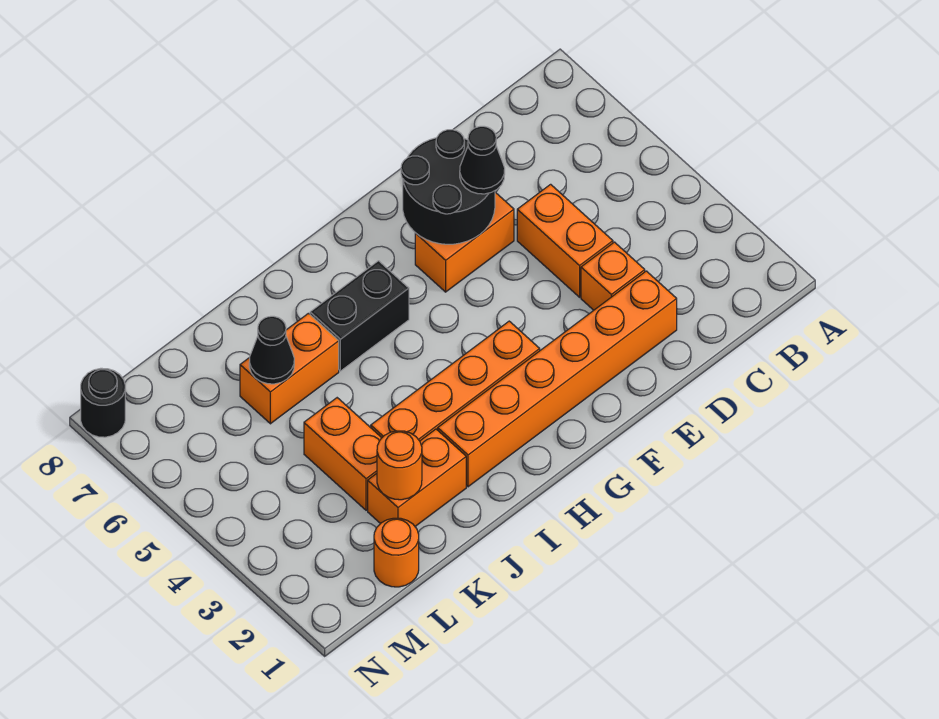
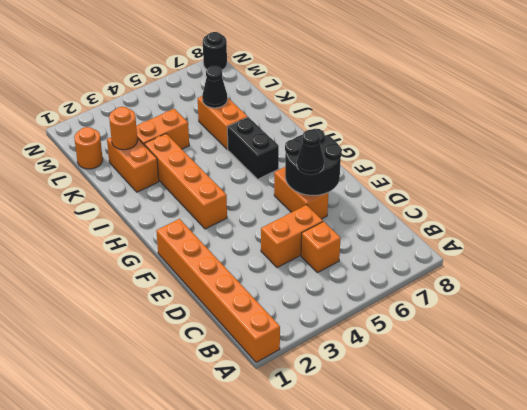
orange brick D2:I2 level 1 -> orange brick A1:F1 level 1
orange brick D3 level 1 -> orange brick C5 level 1

